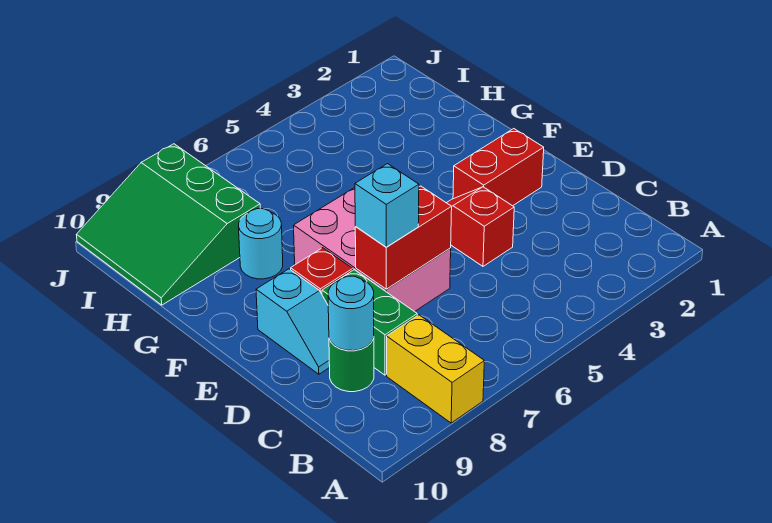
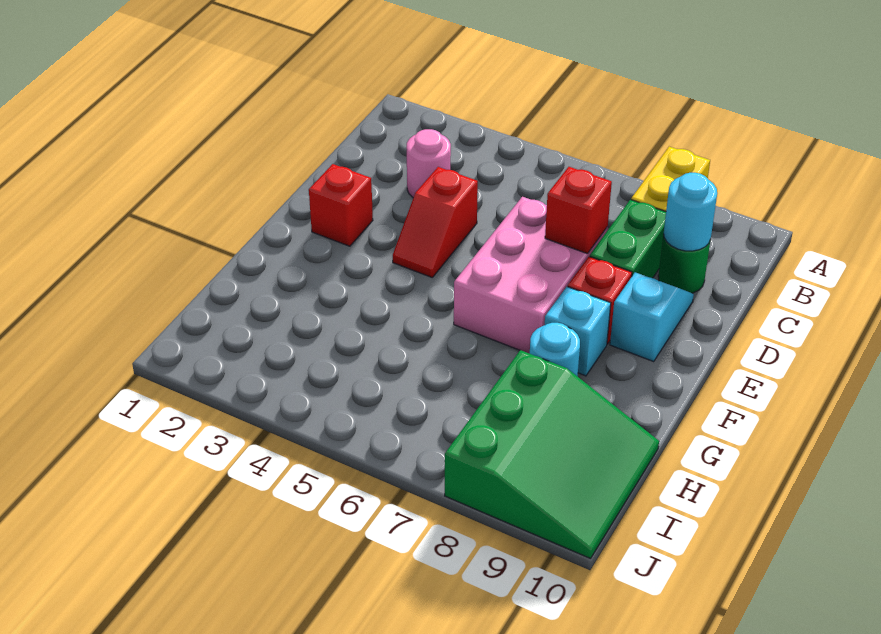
none -> pink round brick C3 level 1
red brick D6:D7 level 2 -> red brick D7 level 2
cyan brick D7 level 3 -> cyan brick F8 level 1
red brick E2:E3 level 1 -> red brick E2 level 1

